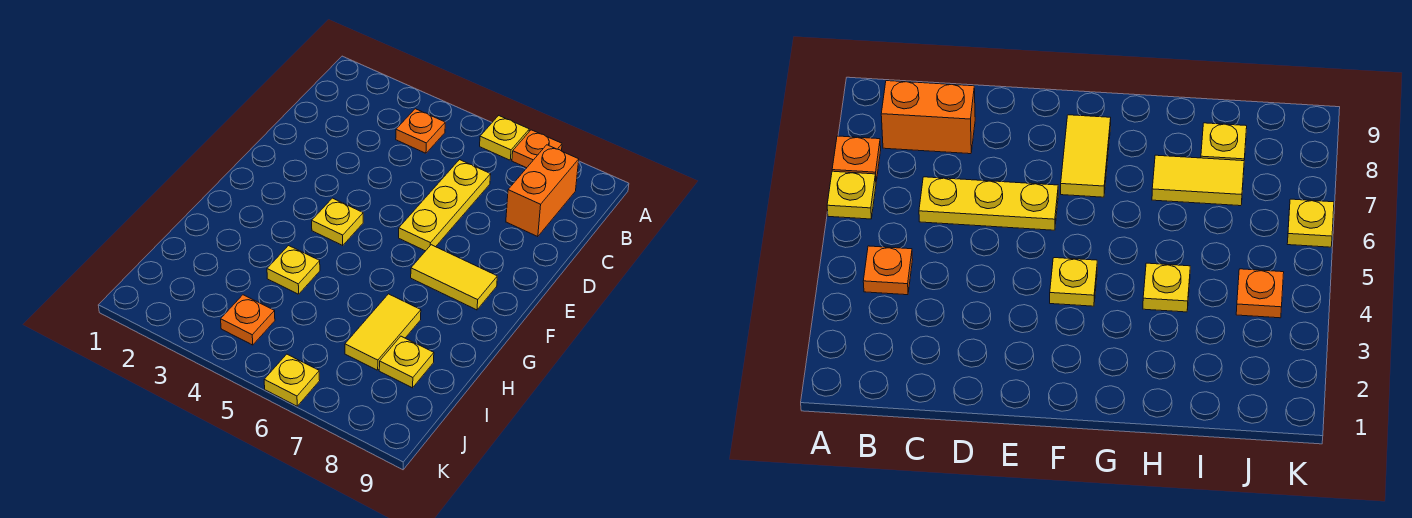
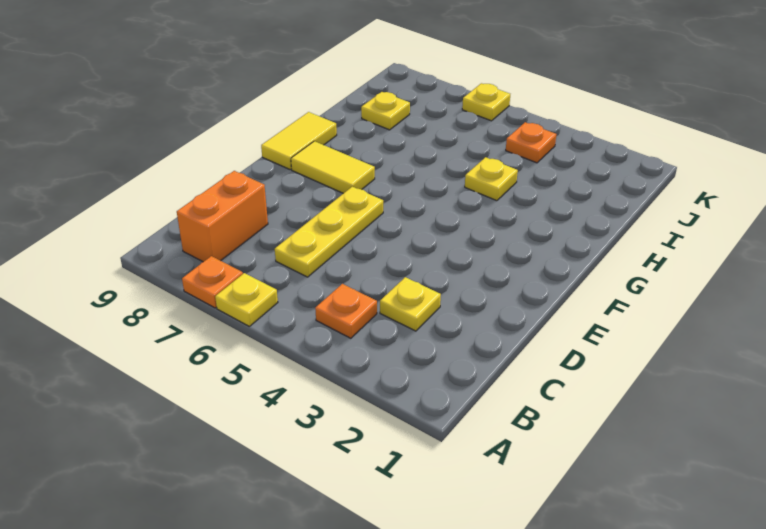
yellow plate F4 level 1 -> yellow plate C3 level 1
yellow tile H7:I7 level 1 -> yellow tile F9:G9 level 1

